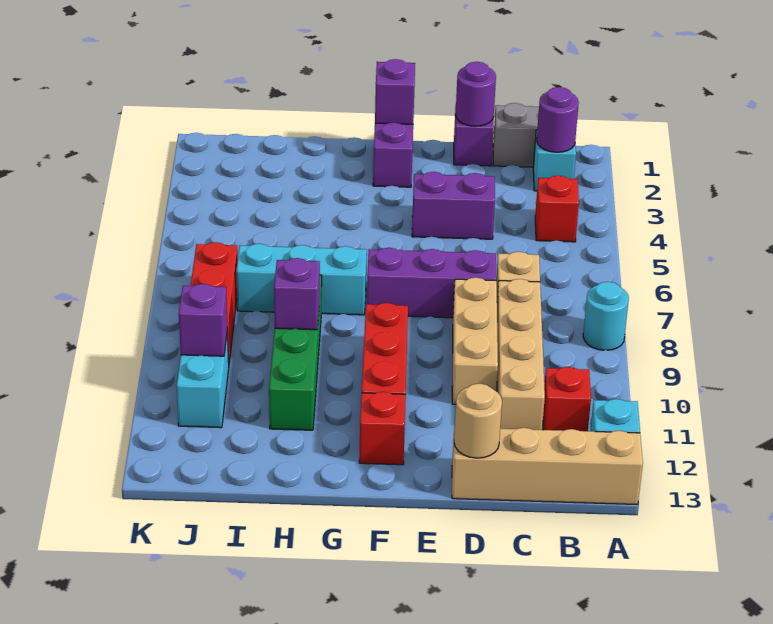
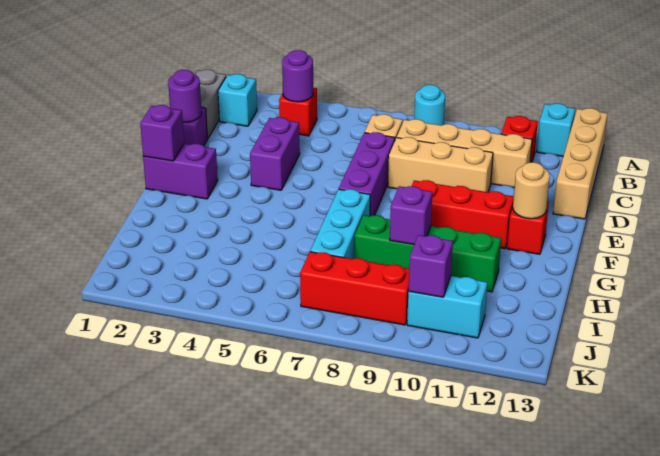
purple round brick B2 level 2 -> purple round brick B4 level 2
tan round brick D13 level 2 -> tan round brick F12 level 2

